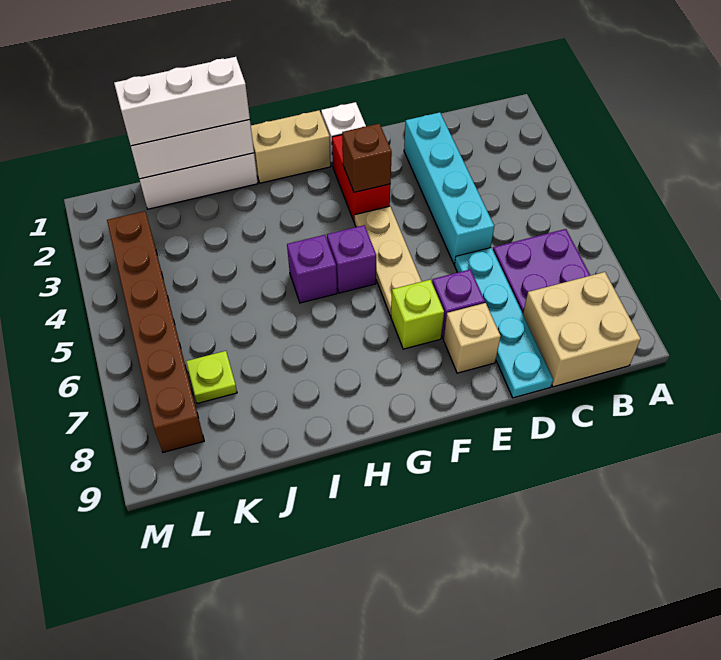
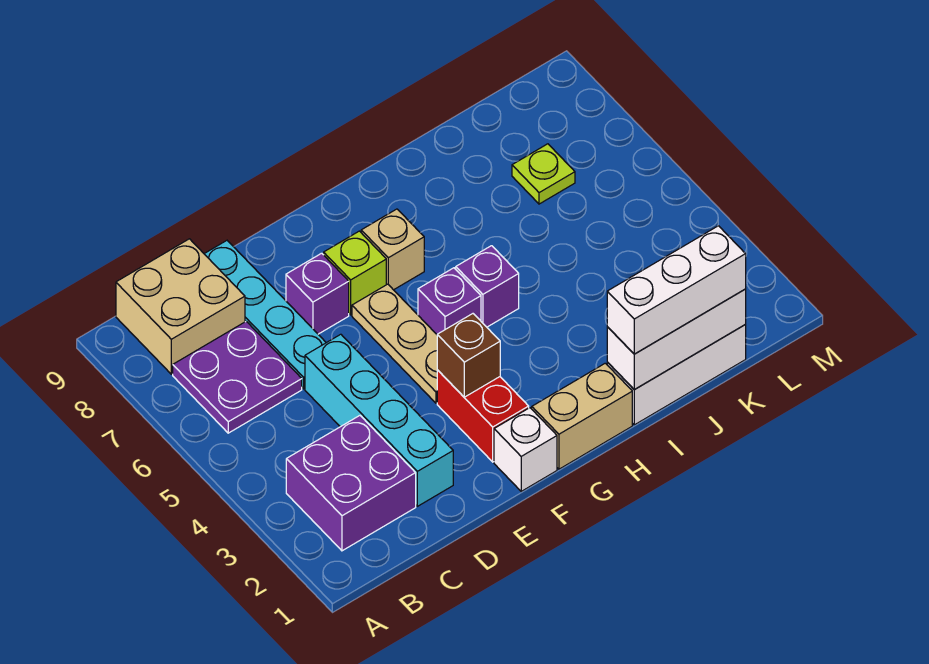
none -> purple brick B2:C3 level 1
tan brick E8 level 1 -> tan brick G7 level 1
brown brick L3:L8 level 1 -> none

